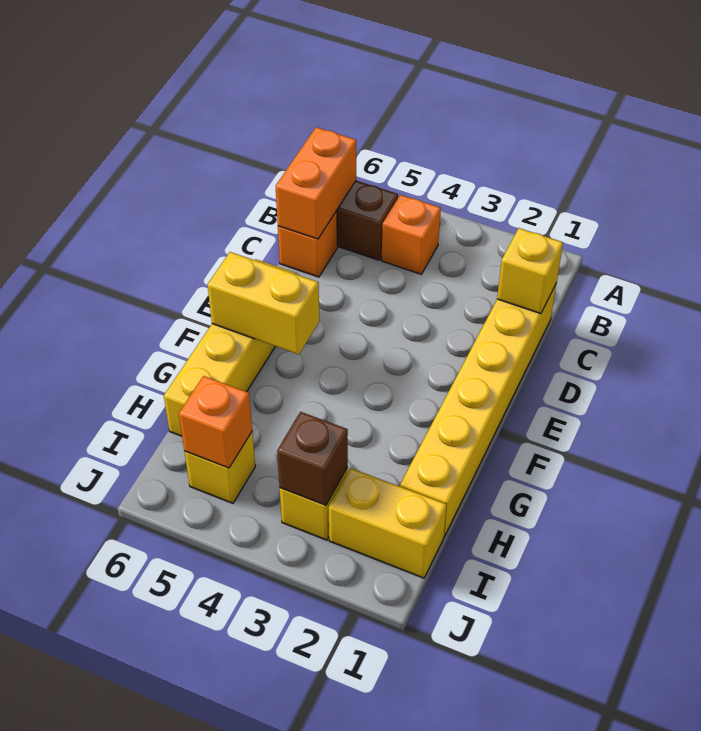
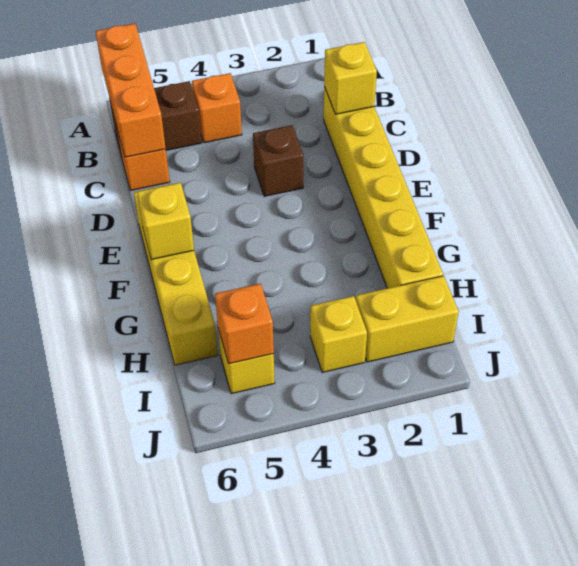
orange brick B6:C6 level 2 -> orange brick A6:C6 level 2
yellow brick F5:F6 level 2 -> yellow brick F6 level 2
brown brick I3 level 2 -> brown brick D3 level 1

